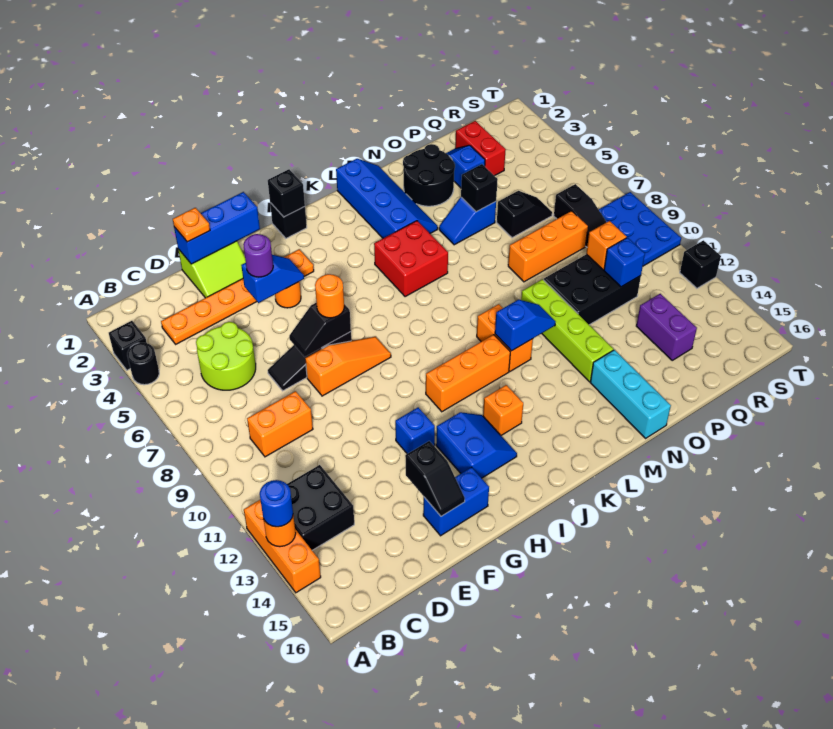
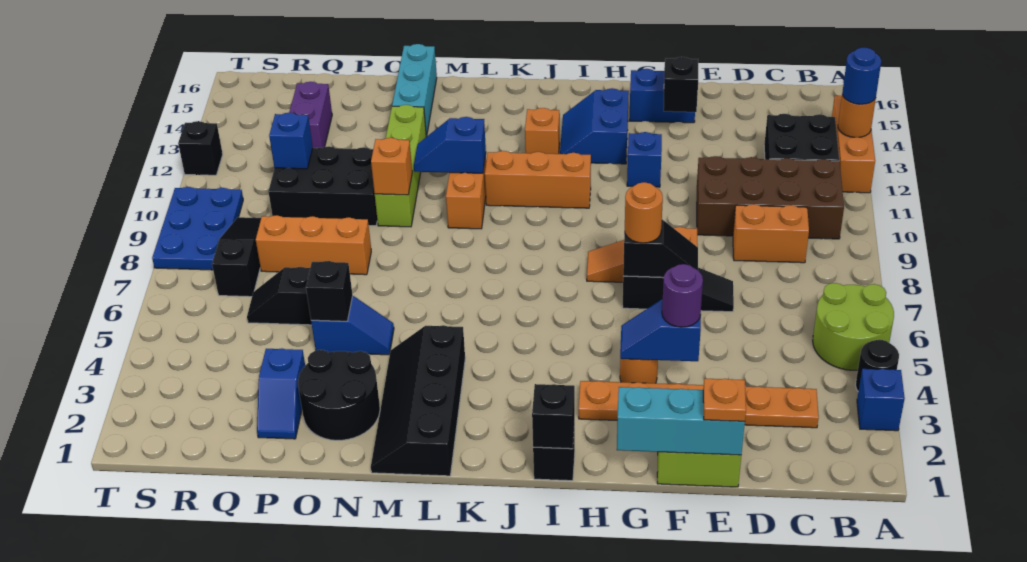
black brick A3 level 1 -> blue brick A3 level 1
none -> brown brick B10:E11 level 1
lime round brick C5:D6 level 1 -> lime round brick A5:B6 level 1
blue brick E1:G1 level 2 -> cyan brick E1:G1 level 2
red brick K5:L6 level 1 -> none
blue slope L1:M4 level 1 top L -> black slope L1:M4 level 1 top L
red brick Q2:Q3 level 1 -> none
orange brick Q10 level 2 -> orange brick N10 level 2

